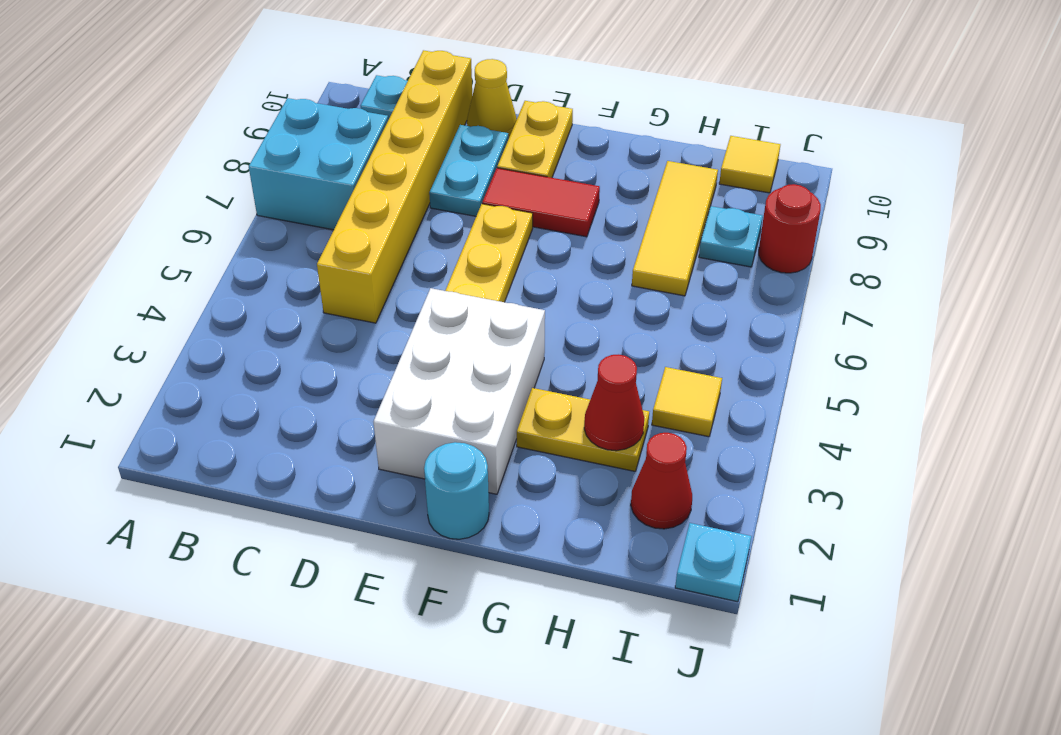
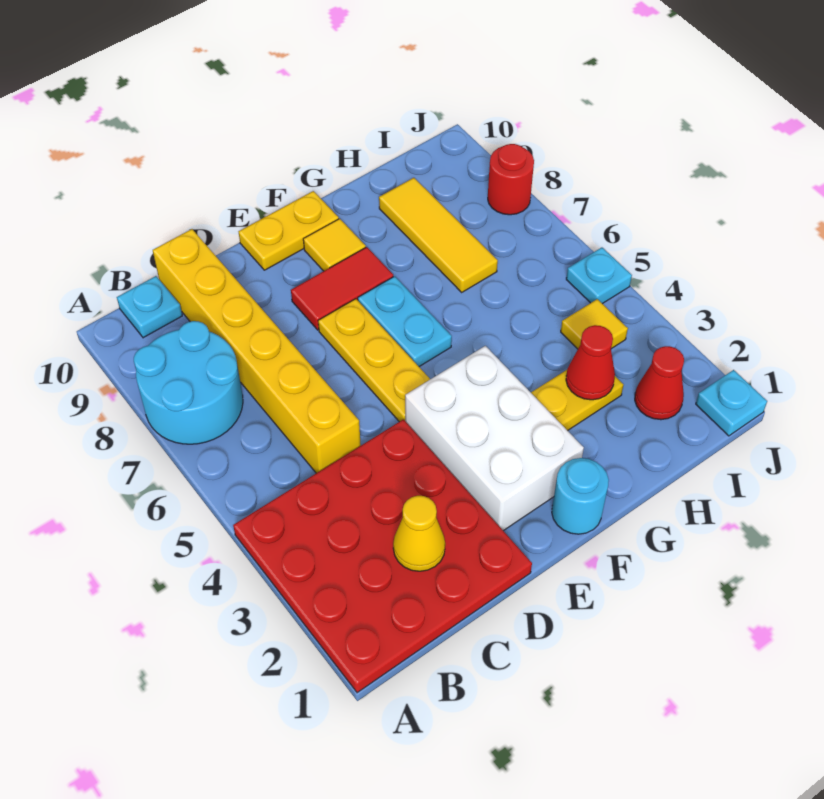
none -> red plate A1:D4 level 1
cyan brick A7:B8 level 1 -> cyan round brick A7:B8 level 1
cyan plate D8:D9 level 1 -> cyan plate F6:F7 level 1
yellow cone D10 level 1 -> yellow cone C2 level 2
yellow plate E9:E10 level 1 -> yellow plate E10:F10 level 1
cyan plate I8 level 1 -> cyan plate J5 level 1
yellow tile I10 level 1 -> yellow tile F9 level 1

